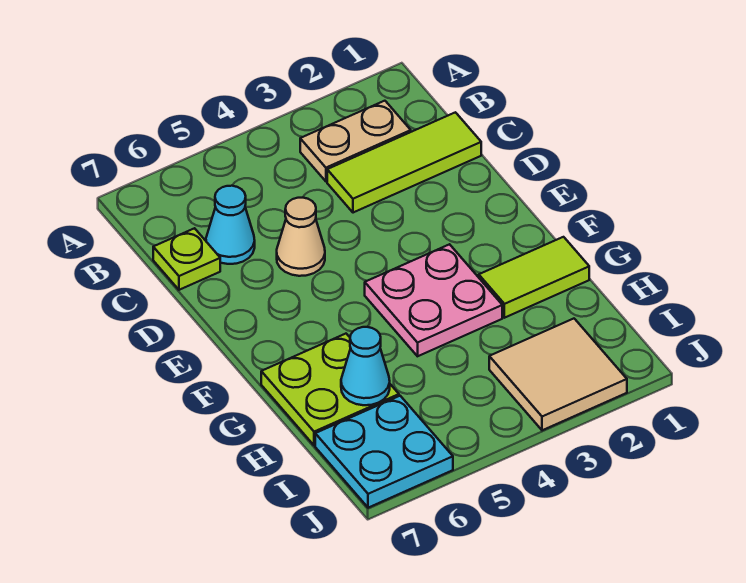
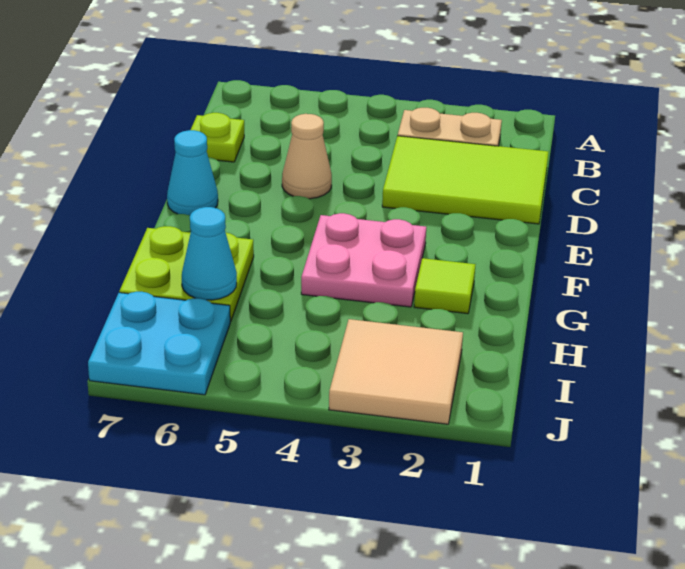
lime tile C1:C3 level 1 -> lime tile C1:D3 level 1
cyan cone C6 level 1 -> cyan cone E7 level 1
lime tile G1:G2 level 1 -> lime tile G2 level 1

